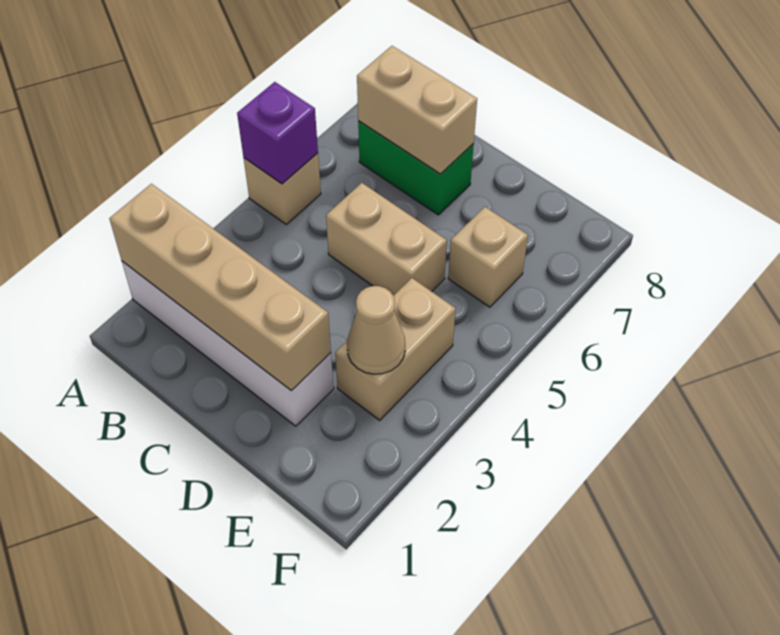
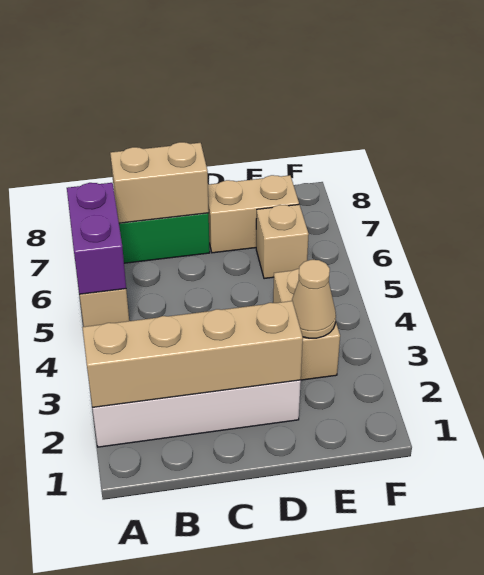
purple brick A5 level 2 -> purple brick A5:A6 level 2
tan brick C5:D5 level 1 -> tan brick D7:E7 level 1

